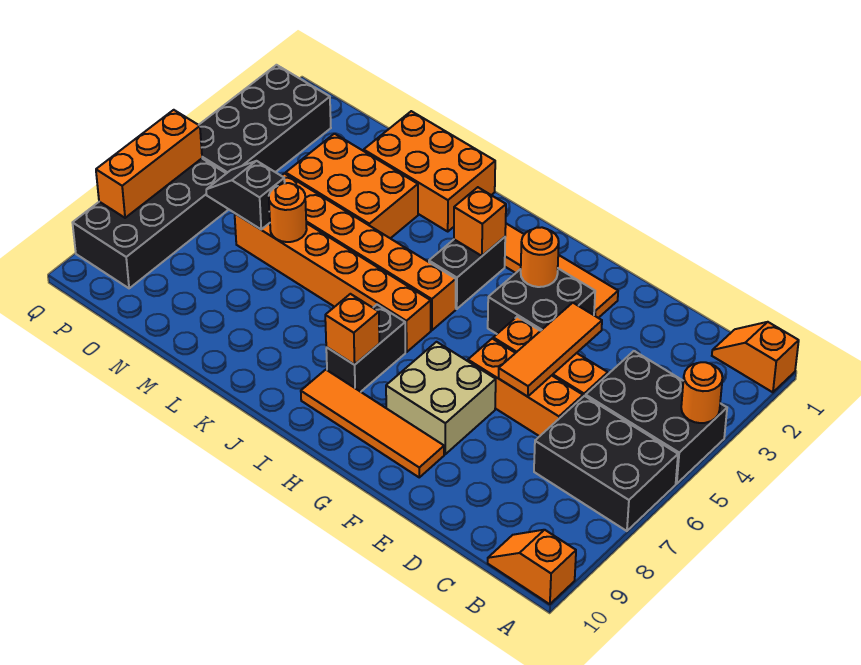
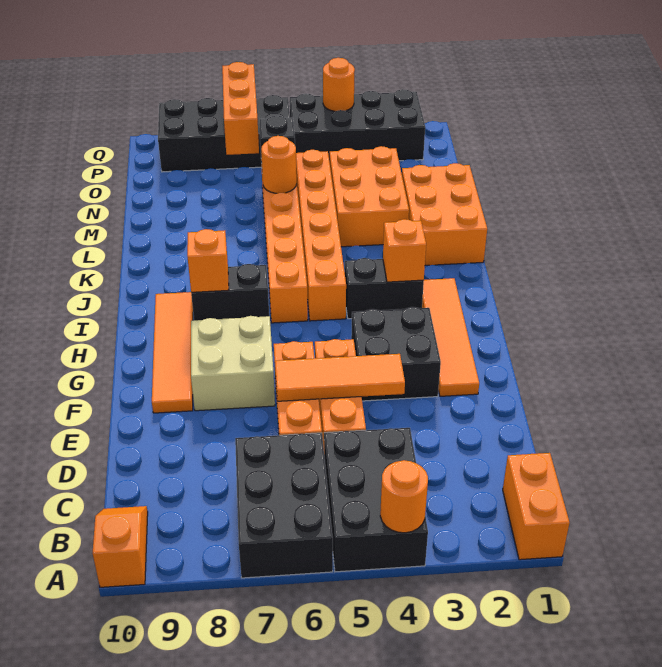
orange slope A1:B1 level 1 top A -> orange brick A1:B1 level 1
orange round brick G3 level 2 -> orange round brick Q4 level 2
orange brick Q6:Q8 level 2 -> orange brick O7:Q7 level 2

